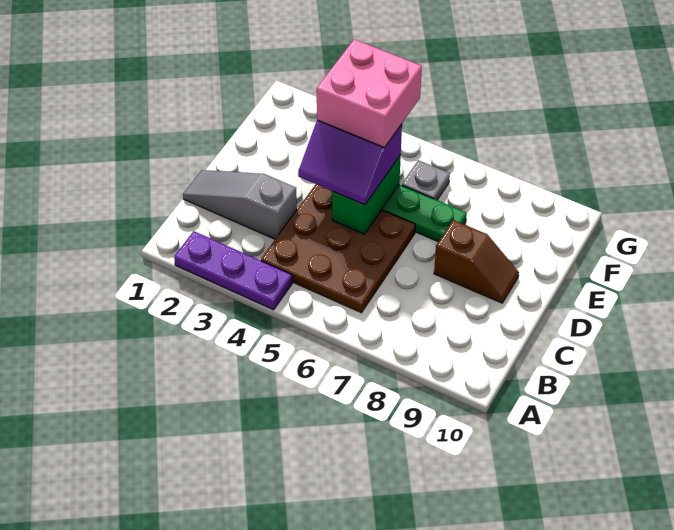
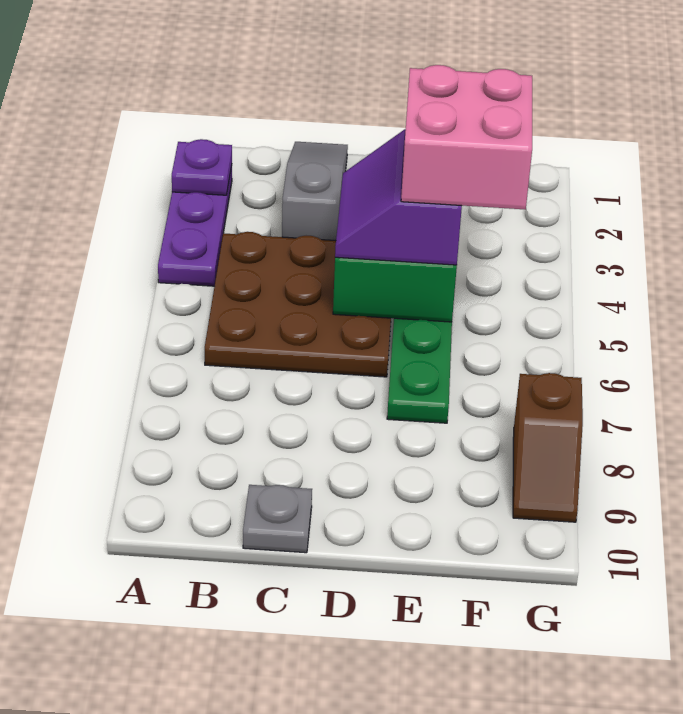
none -> purple plate A2 level 2
brown slope D8:D9 level 1 top 8 -> brown slope G8:G9 level 1 top 8
grey plate F6 level 1 -> grey plate C10 level 1

